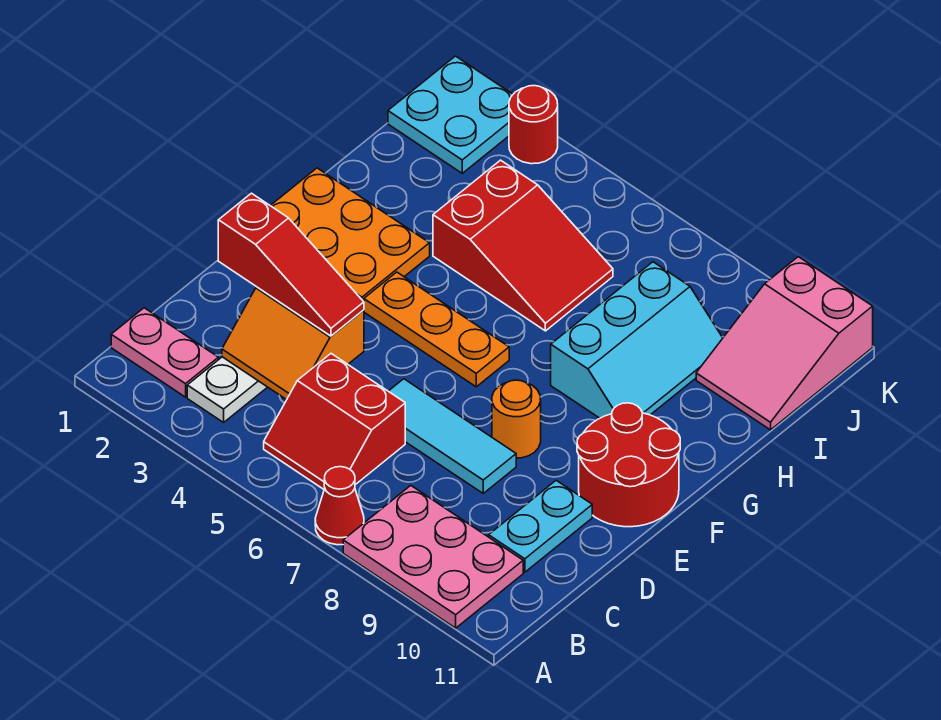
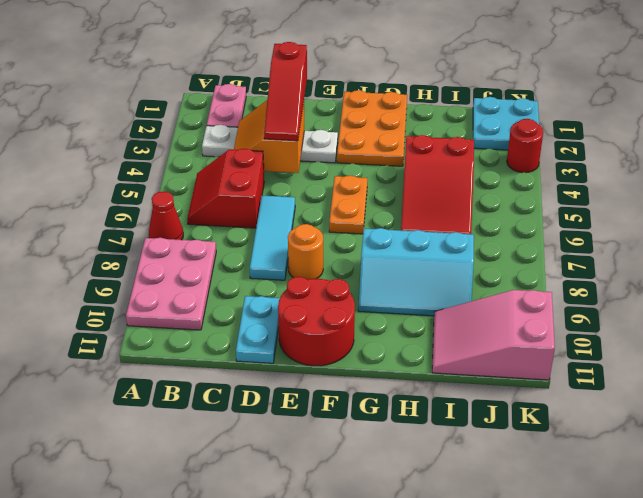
cyan plate C10:D10 level 1 -> cyan plate D10:D11 level 1
orange plate F4:F6 level 1 -> orange plate F5:F6 level 1

